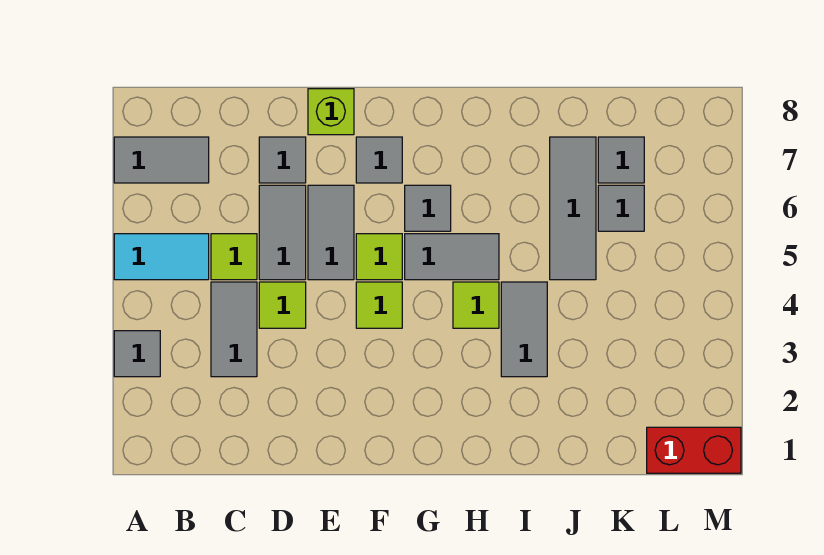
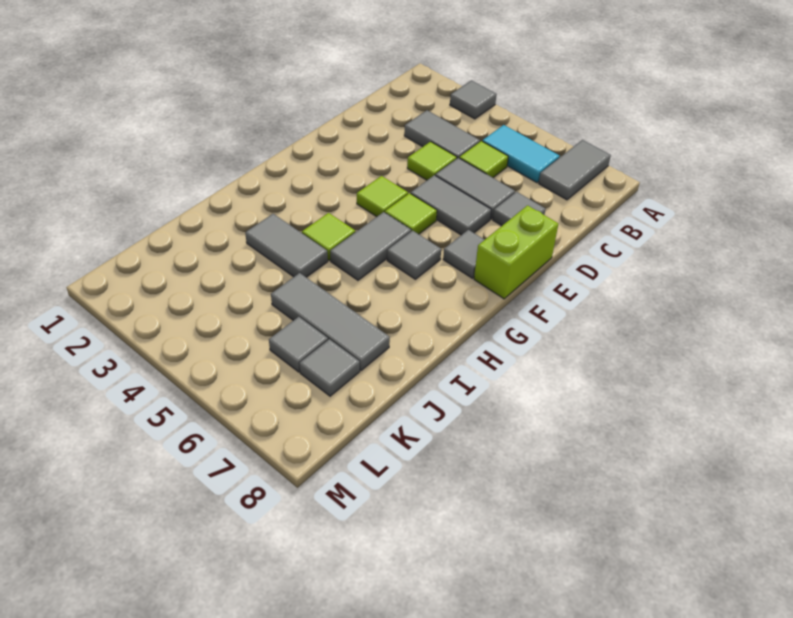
cyan tile A5:B5 level 1 -> cyan tile B5:B6 level 1
lime brick E8 level 1 -> lime brick E8:F8 level 1
red brick L1:M1 level 1 -> none

